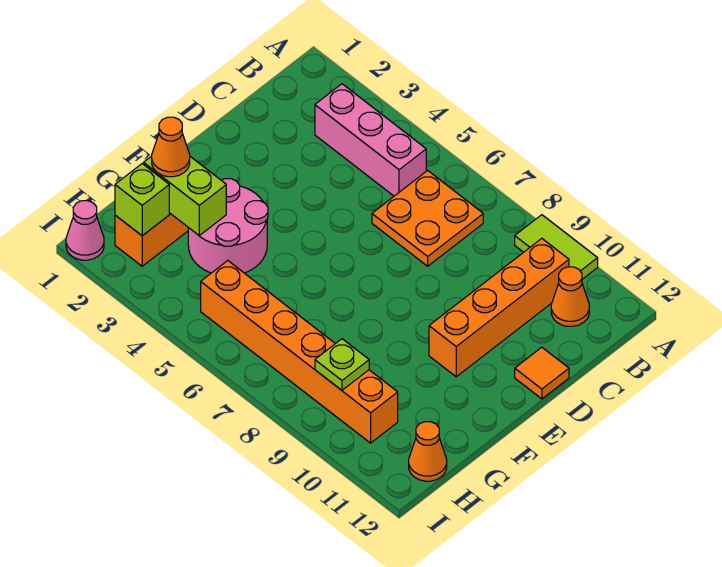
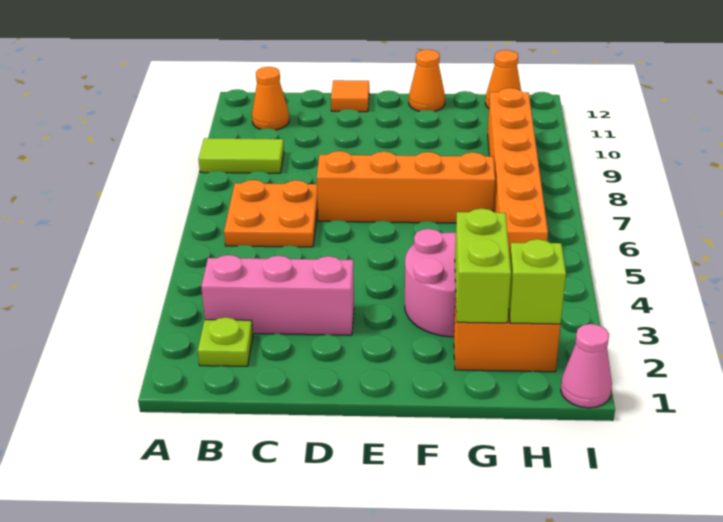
lime tile A9:A10 level 1 -> lime tile A9:B9 level 1
pink brick B3:B5 level 1 -> pink brick B3:D3 level 1
orange brick B10:E10 level 1 -> orange brick D7:G7 level 1
orange cone G2 level 3 -> orange cone F12 level 1
lime plate H9 level 2 -> lime plate B2 level 1

